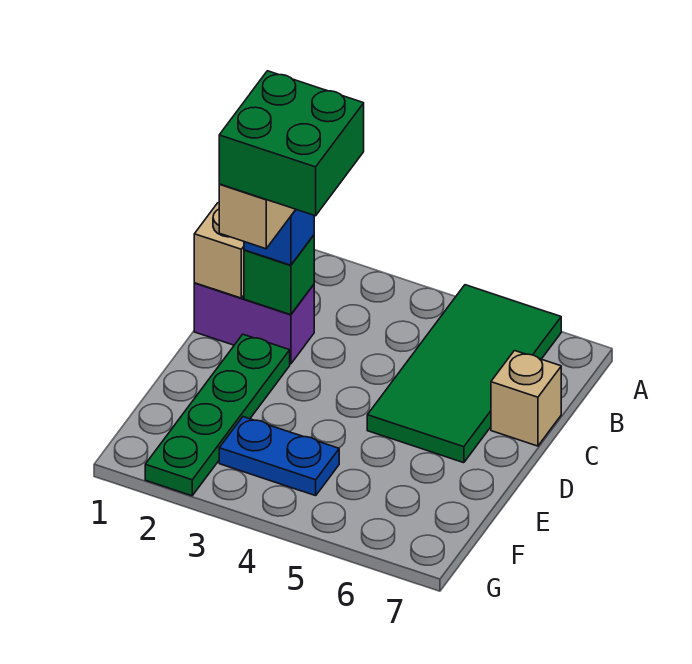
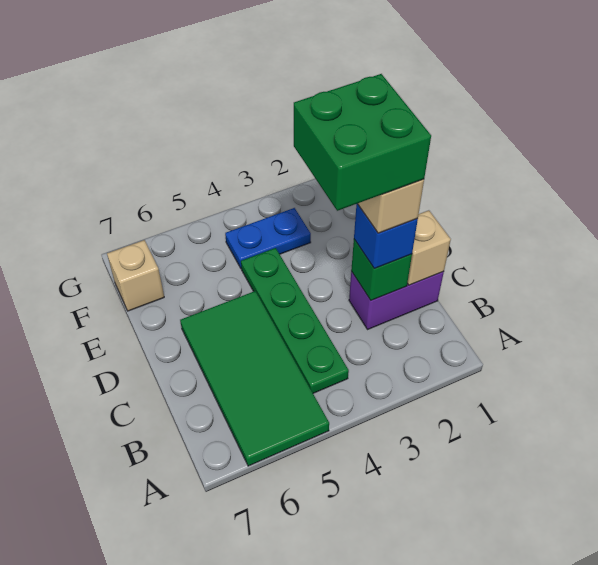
tan brick C7 level 1 -> tan brick F7 level 1
green plate D2:G2 level 1 -> green plate B4:E4 level 1

